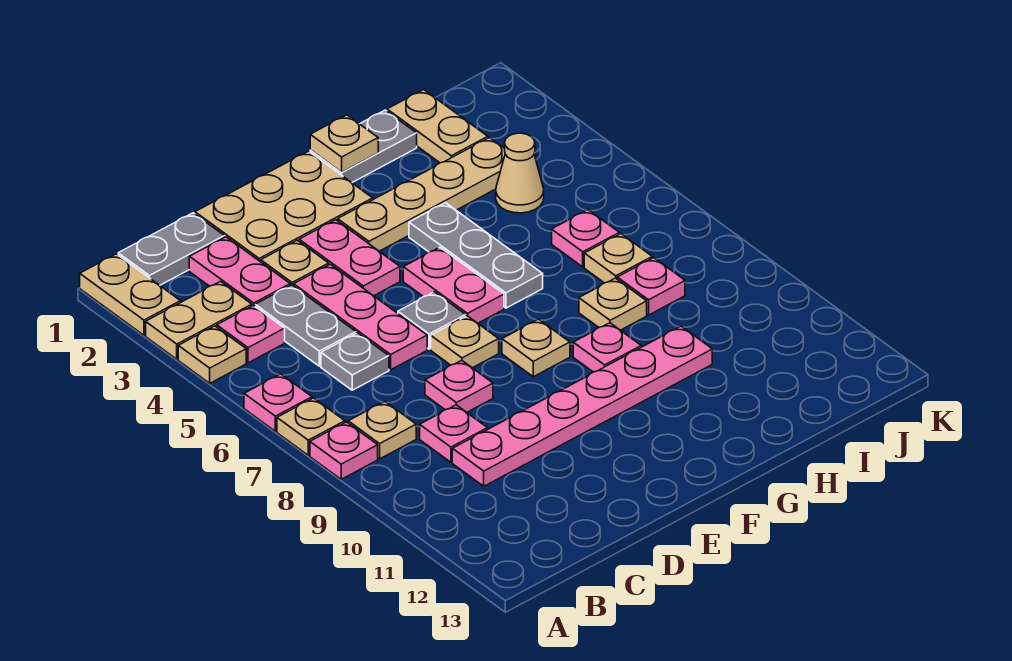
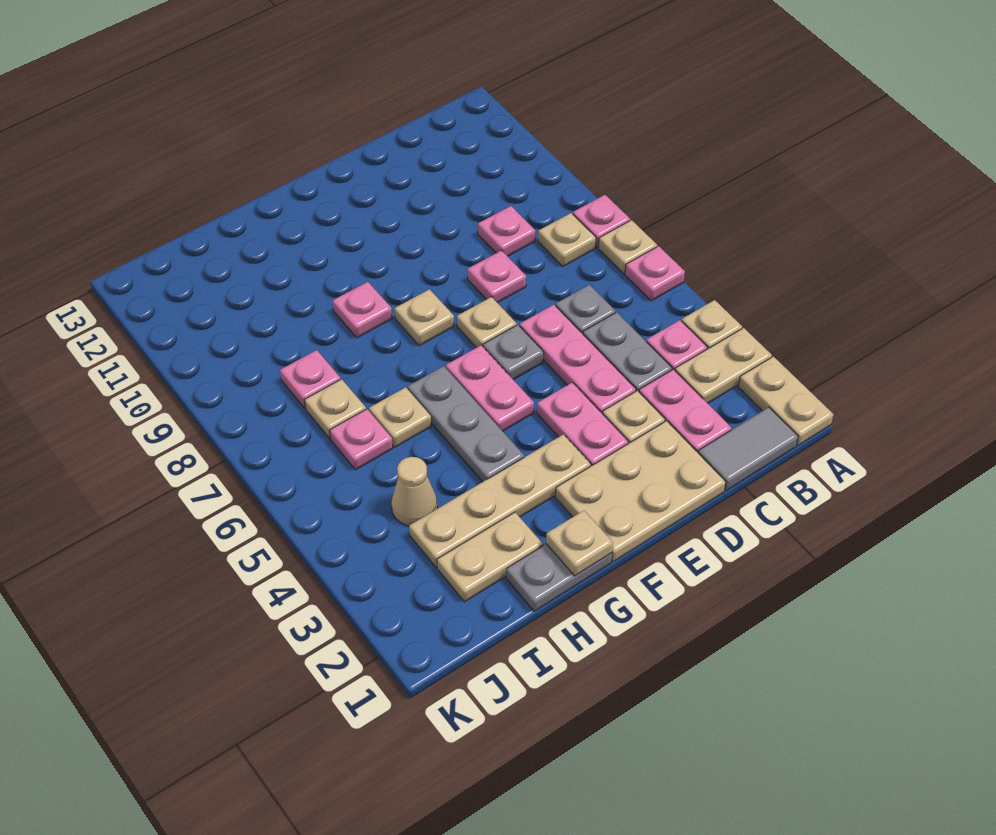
grey plate B1:C1 level 1 -> grey tile B1:C1 level 1
pink plate C10:H10 level 1 -> none
tan plate H8 level 1 -> tan plate H6 level 1
tan plate I1:I2 level 1 -> tan plate H2:I2 level 1

